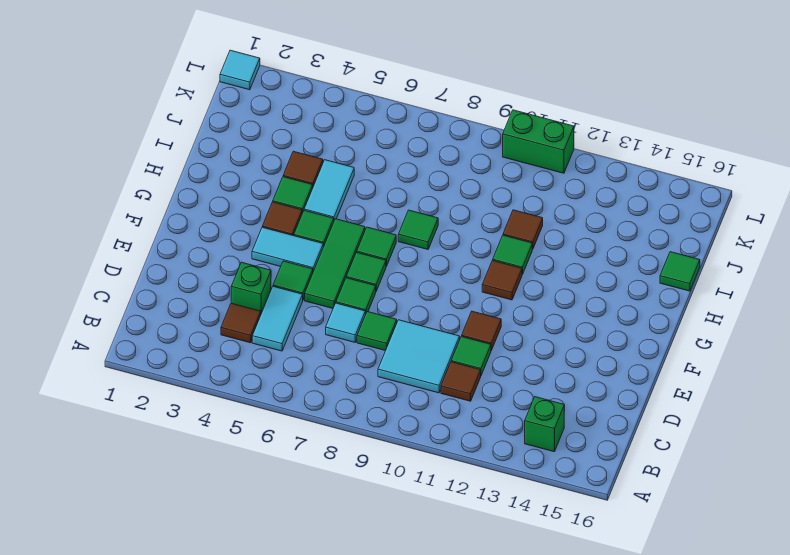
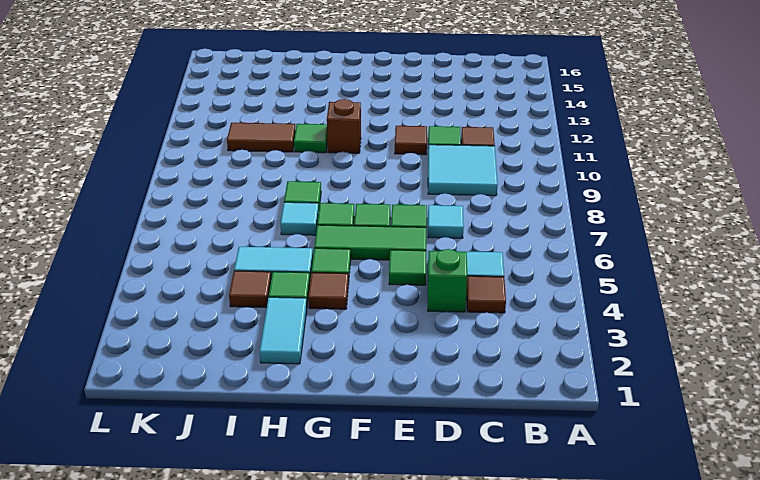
green brick B14 level 1 -> none
green tile D8 level 1 -> none
cyan tile F4:F5 level 1 -> cyan tile H2:H3 level 1
brown tile G11 level 1 -> brown brick G11 level 1
brown tile I11 level 1 -> brown tile I11:J11 level 1
green tile I16 level 1 -> none
cyan tile L1 level 1 -> cyan tile H7 level 1
green brick L10:L11 level 1 -> none

